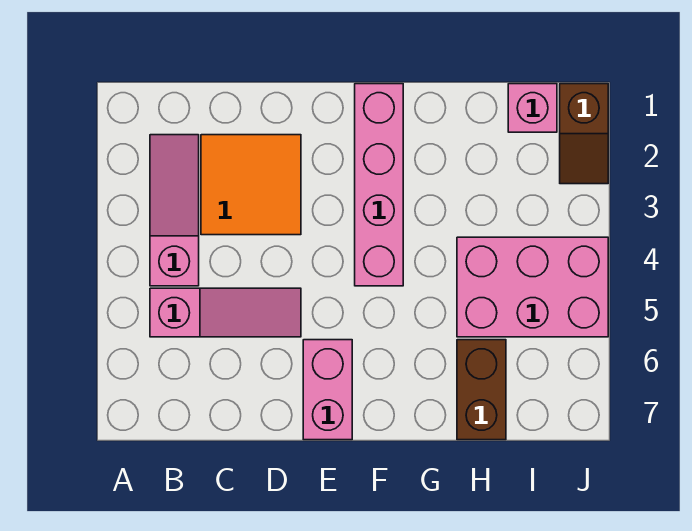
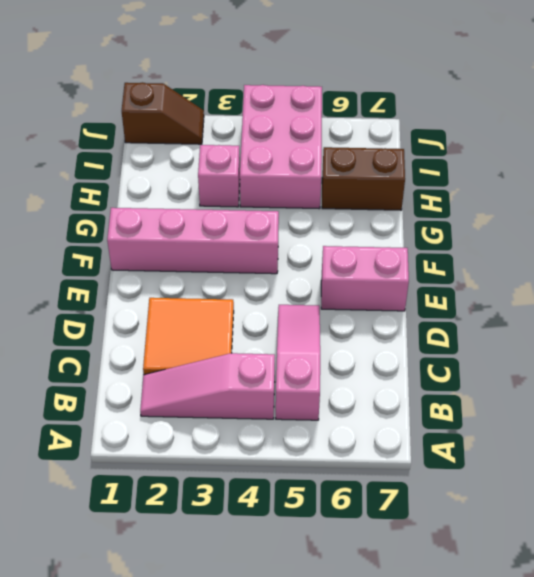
pink brick I1 level 1 -> pink brick H3 level 1

